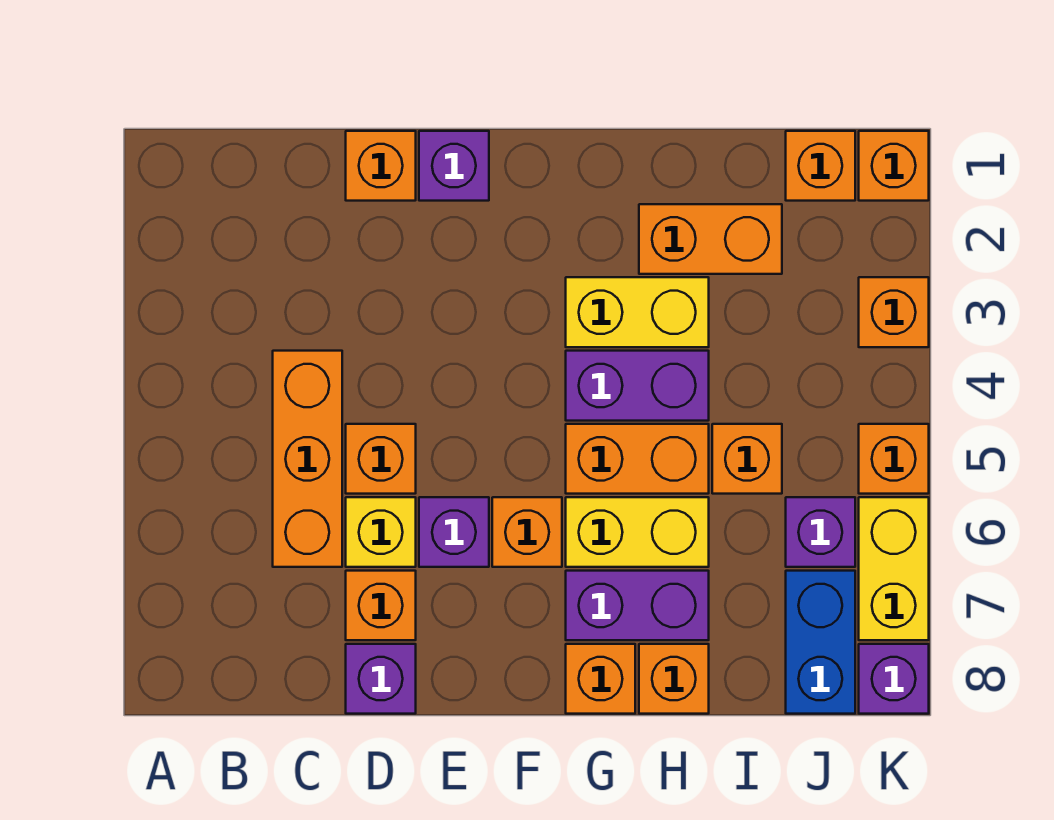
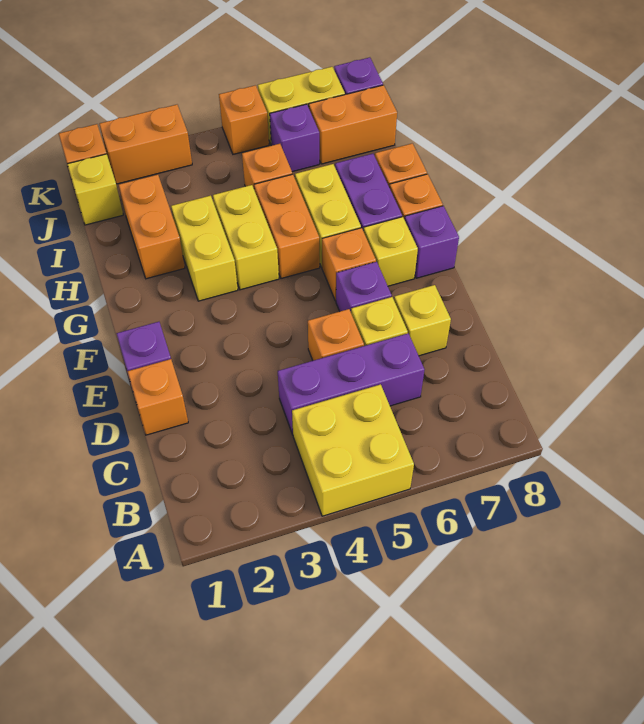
none -> yellow brick A4:B5 level 1
orange brick C4:C6 level 1 -> purple brick C4:C6 level 1
orange brick D7 level 1 -> yellow brick D7 level 1
purple brick D8 level 1 -> purple brick F8 level 1
none -> yellow brick F7 level 1
purple brick G4:H4 level 1 -> yellow brick G4:H4 level 1
orange brick J1 level 1 -> yellow brick J1 level 1
blue brick J7:J8 level 1 -> orange brick J7:J8 level 1
orange brick K3 level 1 -> orange brick K2:K3 level 1

